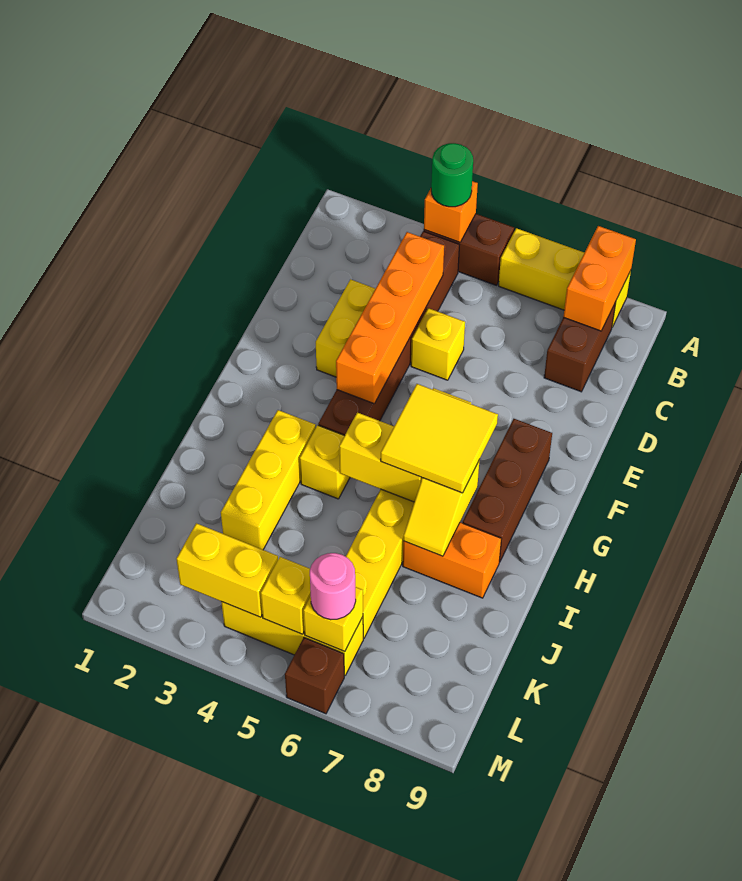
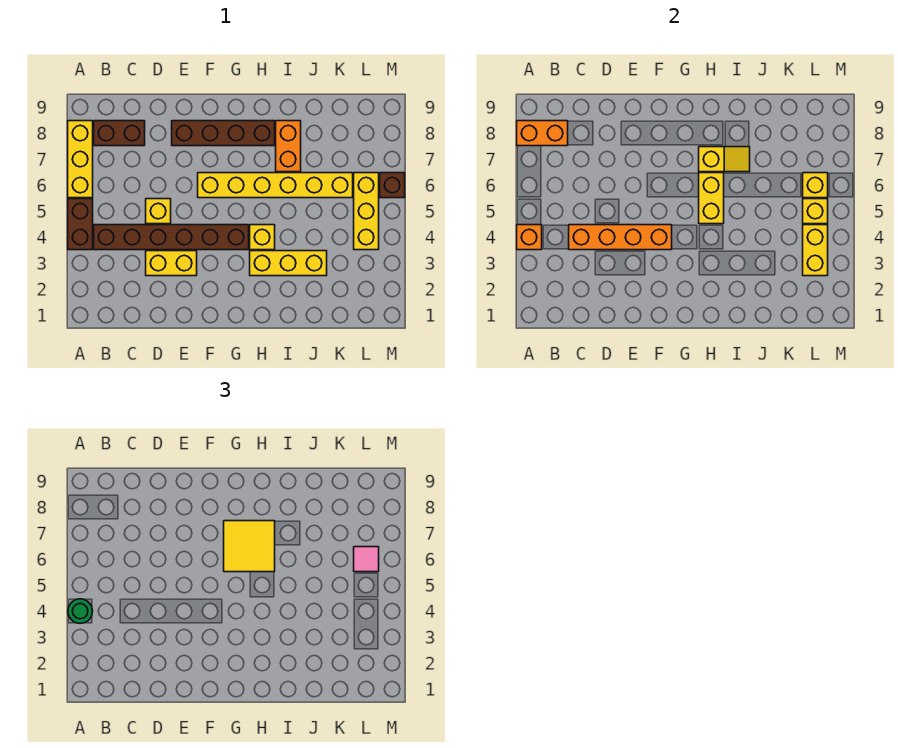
brown brick F8:H8 level 1 -> brown brick E8:H8 level 1
pink round brick L6 level 3 -> pink tile L6 level 3

